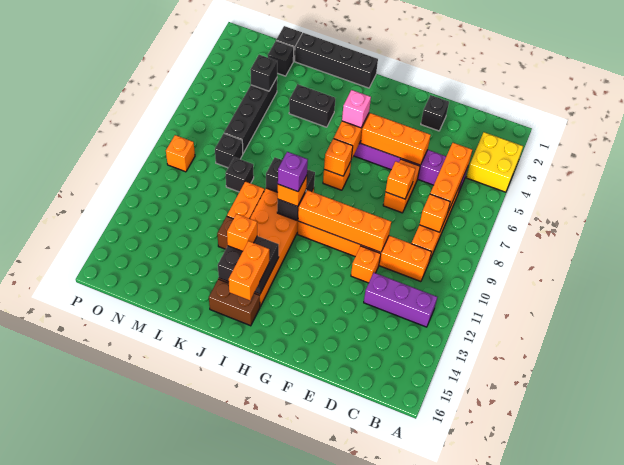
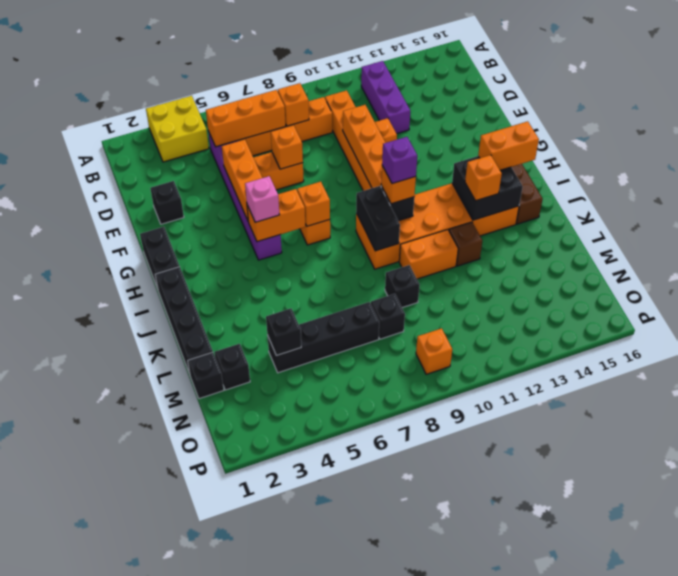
black brick J4:K4 level 1 -> black brick G1:H1 level 1

